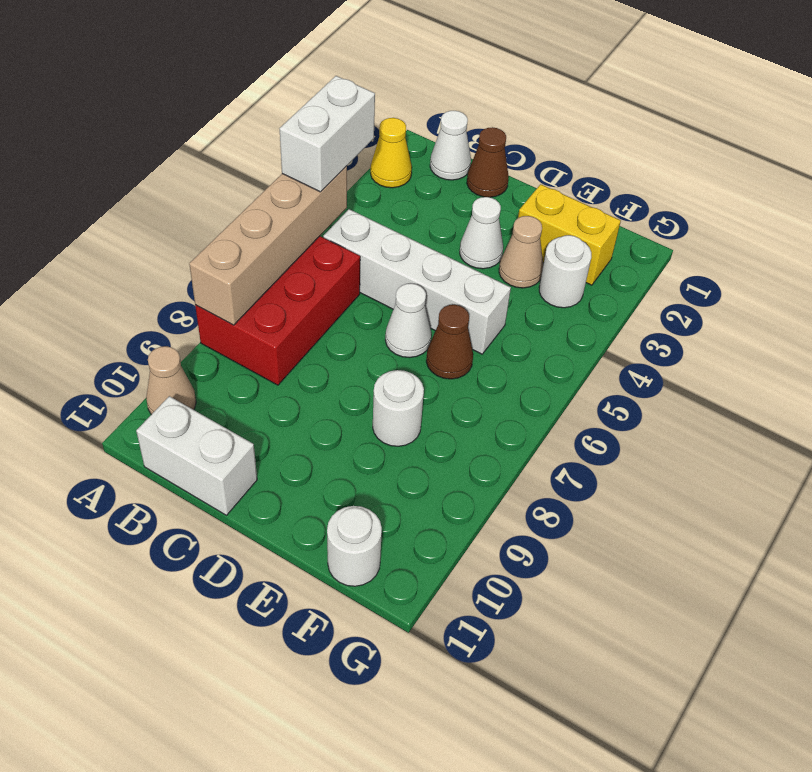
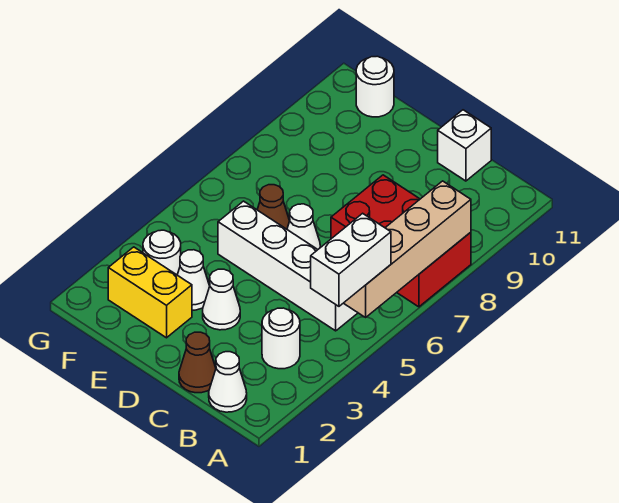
yellow cone A2 level 1 -> none
red brick A6:B8 level 1 -> red brick A7:C8 level 1
tan cone A10 level 1 -> none
white brick B11:C11 level 1 -> white brick C11 level 1
tan cone E3 level 1 -> white cone E3 level 1
white round brick E8 level 1 -> white round brick B3 level 1

